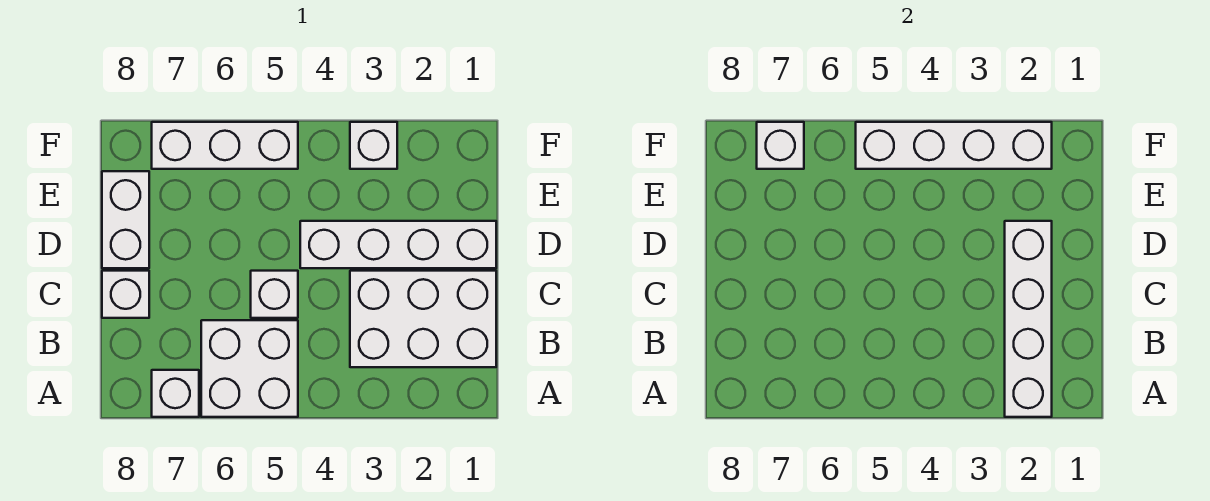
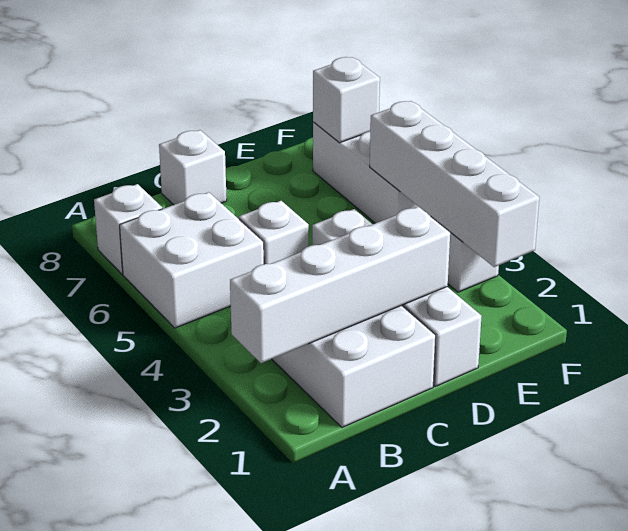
white brick D8:E8 level 1 -> none

